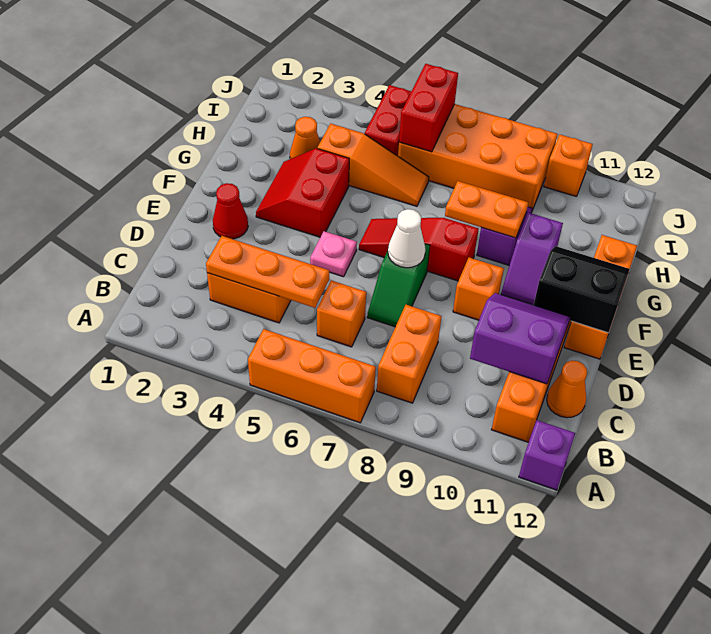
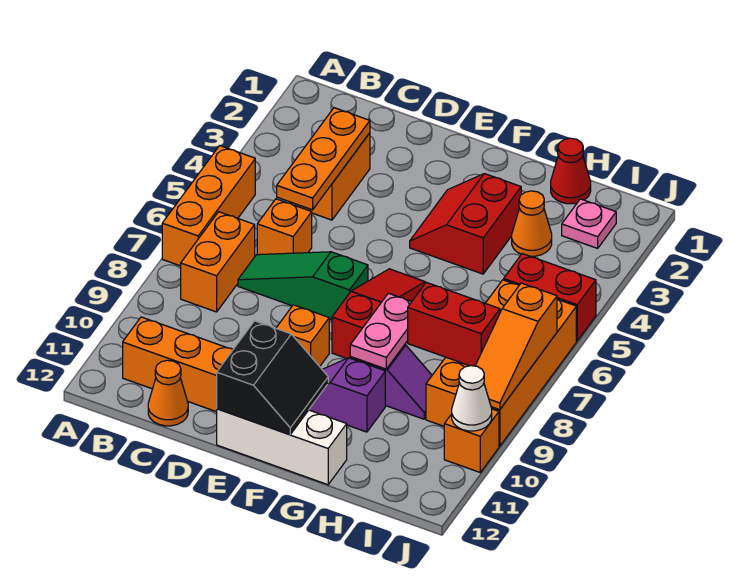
purple brick A12 level 1 -> none
orange brick B8:C8 level 1 -> orange brick B7:B8 level 1
purple slope C10:D11 level 2 top C -> none
green slope D7:E7 level 1 top E -> green slope C7:E7 level 1 top E
red cone E2 level 1 -> red cone H1 level 1
pink plate E5 level 1 -> pink plate I2 level 1
white cone E7 level 2 -> white cone J10 level 2
orange brick E12:G12 level 1 -> white brick E12:G12 level 1
red slope F3:G4 level 1 top 4 -> red slope F3:G4 level 1 top G
orange plate G8:G9 level 2 -> pink plate G8:G9 level 2
orange slope H4:H6 level 1 top 4 -> orange slope J7:J9 level 2 top 7
red brick I6:J6 level 2 -> red brick H8:I8 level 2

